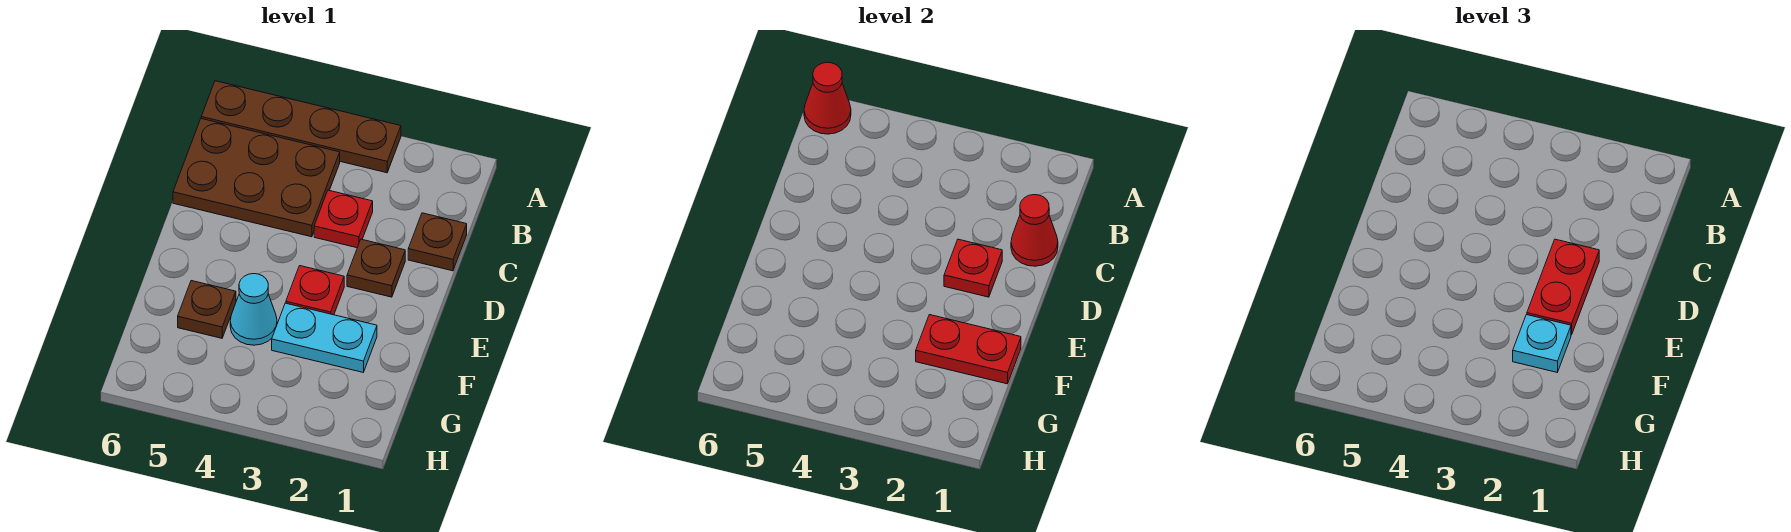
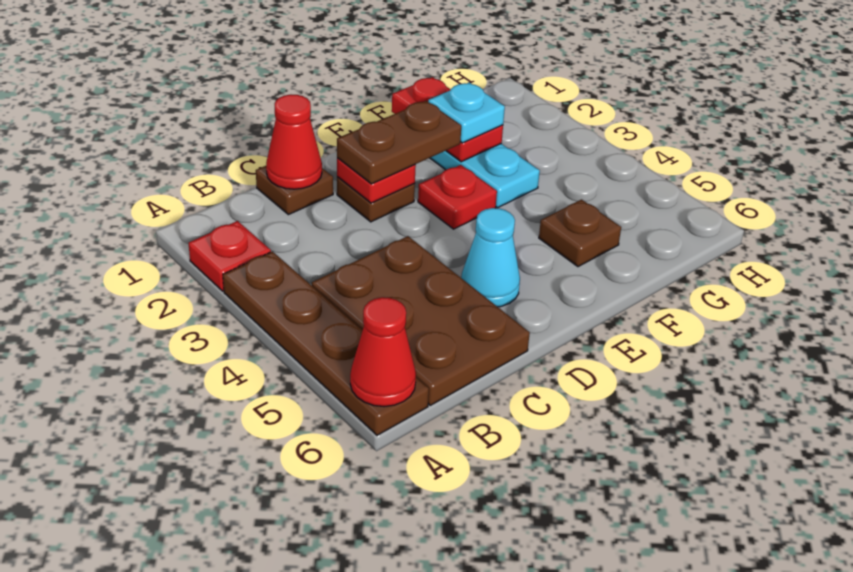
red plate C3 level 1 -> red plate A2 level 1
red plate D2:E2 level 3 -> brown plate D2:E2 level 3
cyan cone F4 level 1 -> cyan cone D5 level 1

